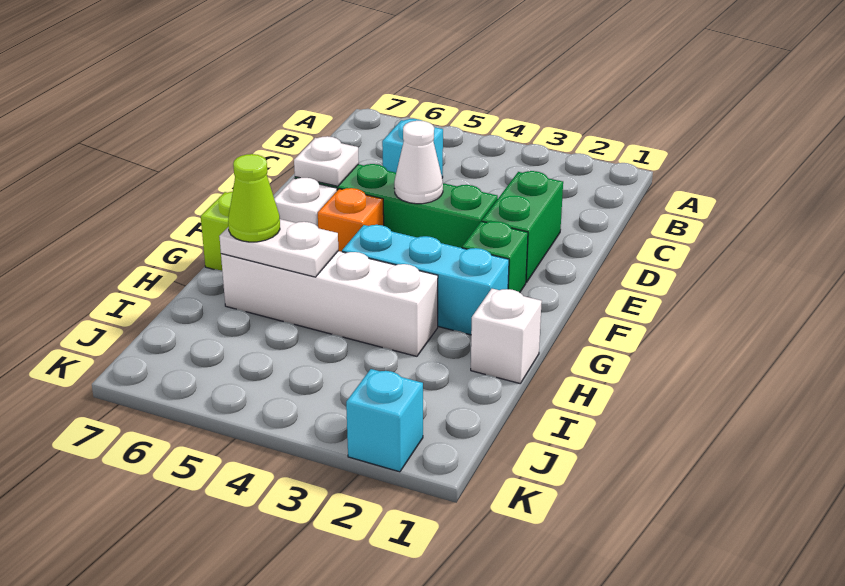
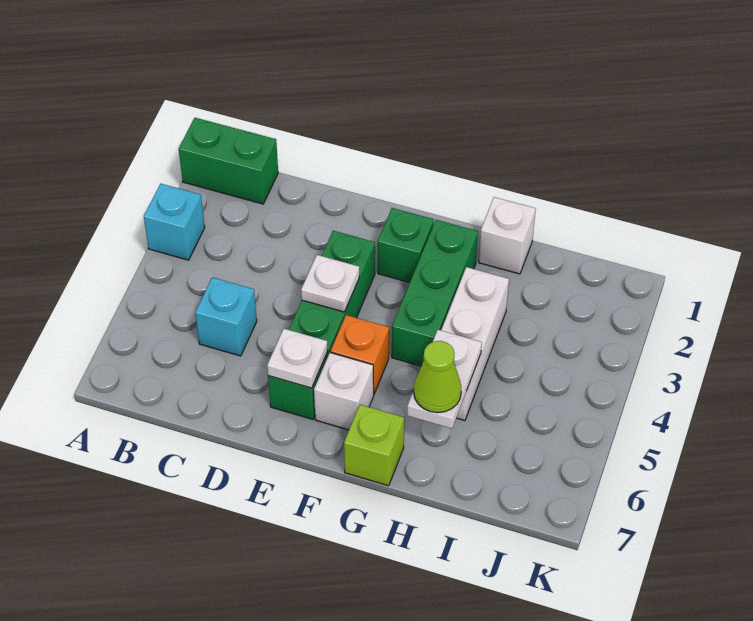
green brick D2:E2 level 1 -> green brick A1:B1 level 1
white cone E4 level 2 -> white plate E4 level 2
cyan brick G2:G4 level 1 -> green brick G2:G4 level 1
white brick H3:H6 level 1 -> white brick H3:H5 level 1
cyan brick K2 level 1 -> cyan brick A3 level 1

